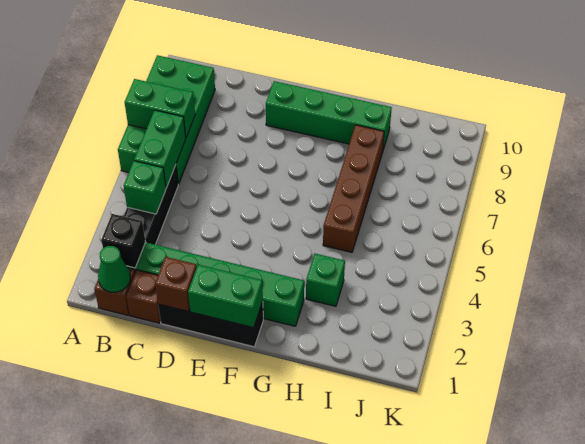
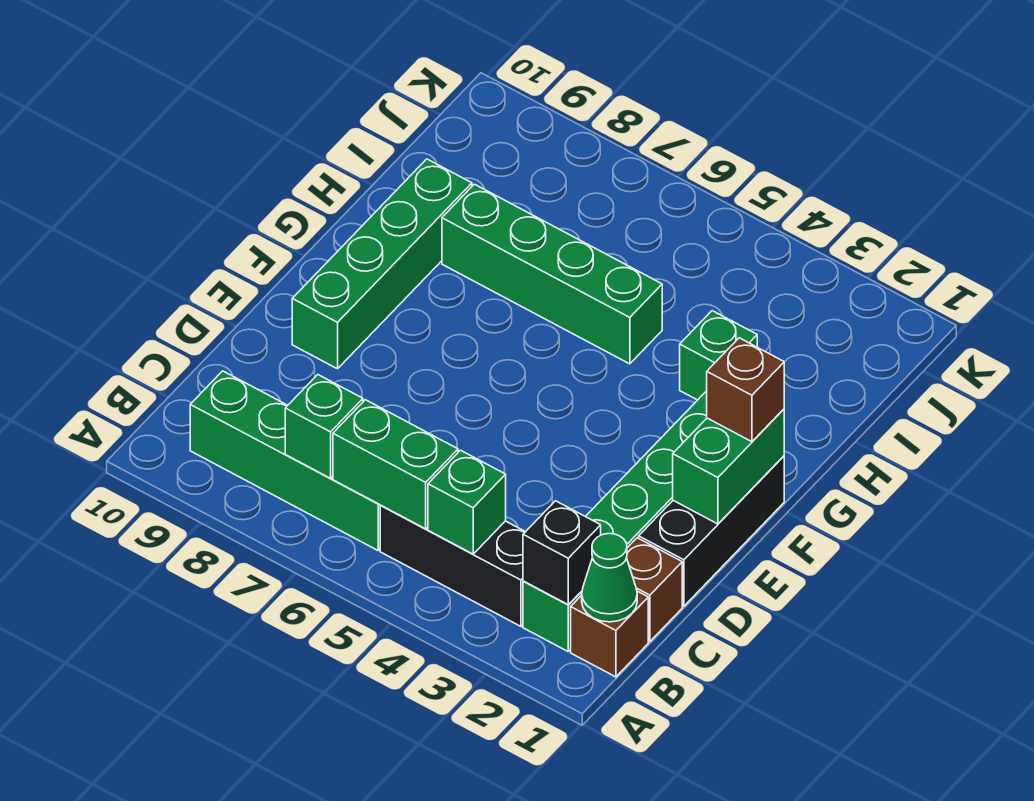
green brick A6:B9 level 1 -> green brick B6:B9 level 1
green brick A7:B7 level 2 -> green brick B7 level 2
brown brick D1 level 2 -> brown brick F1 level 3
brown brick H5:H8 level 1 -> green brick H5:H8 level 1

